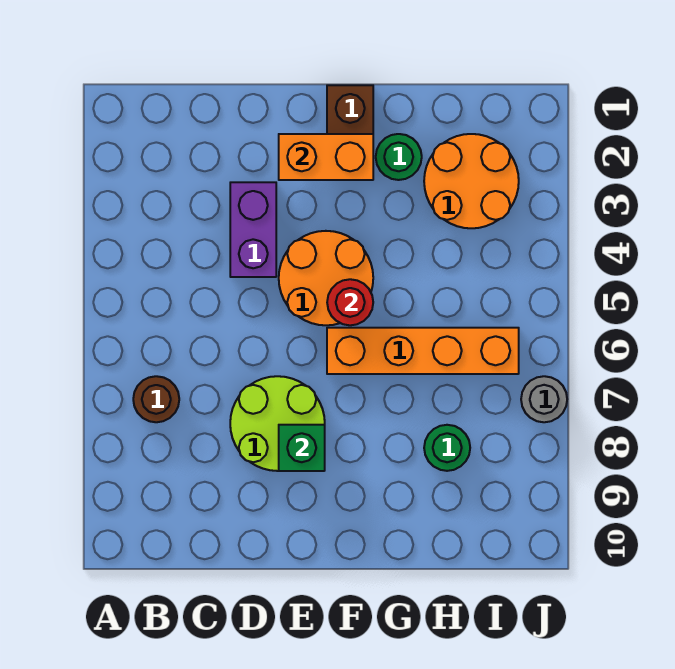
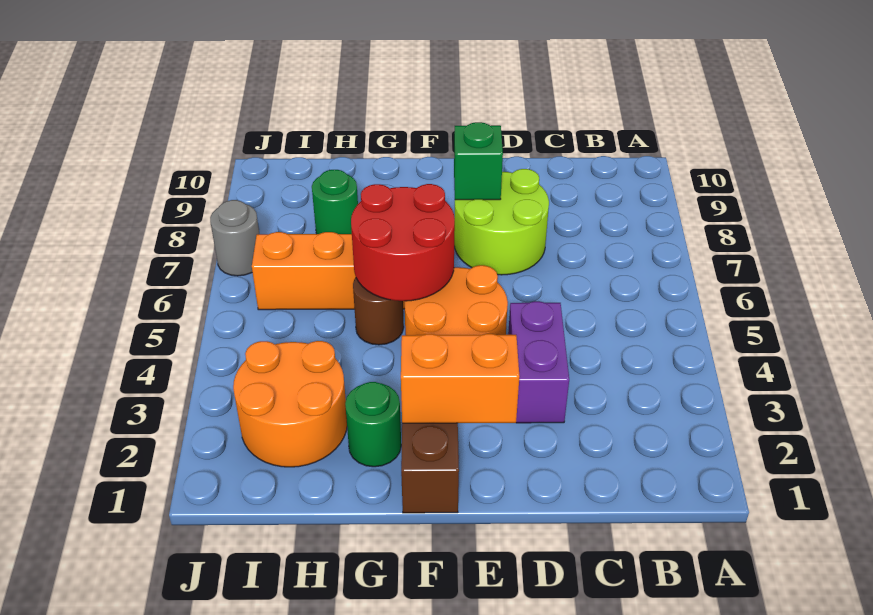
brown round brick B7 level 1 -> brown round brick G5 level 1
red round brick F5 level 2 -> red round brick F5:G6 level 2

